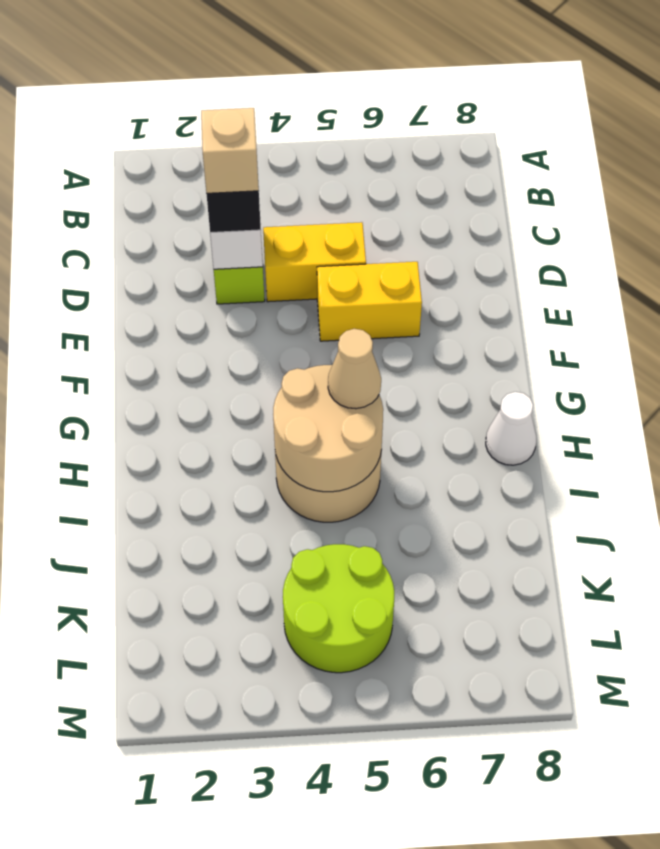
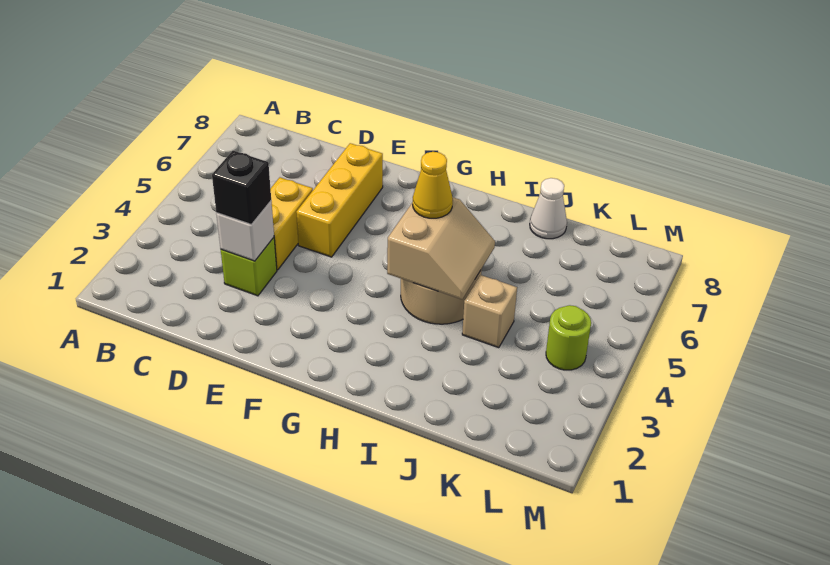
tan brick D3 level 4 -> tan brick J4 level 1
yellow brick E5:E6 level 1 -> yellow brick E5:E7 level 1
tan round brick H4:I5 level 2 -> tan slope H4:I5 level 2 top H
tan cone H5 level 3 -> yellow cone H5 level 3
white cone H8 level 1 -> white cone J8 level 1
lime round brick K4:L5 level 1 -> lime round brick L4 level 1

